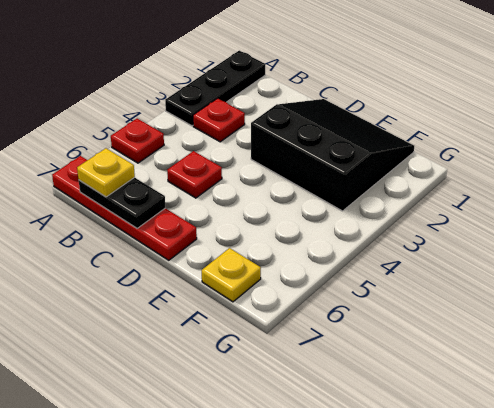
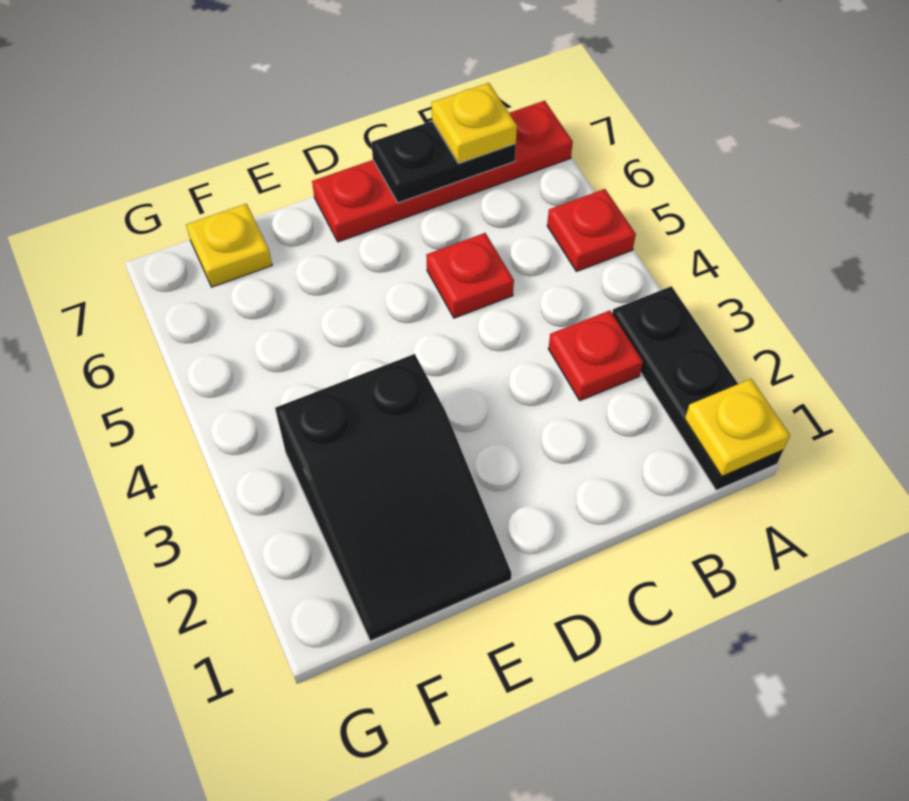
none -> yellow plate A1 level 2
black slope D1:F3 level 1 top 3 -> black slope E1:F3 level 1 top 3

